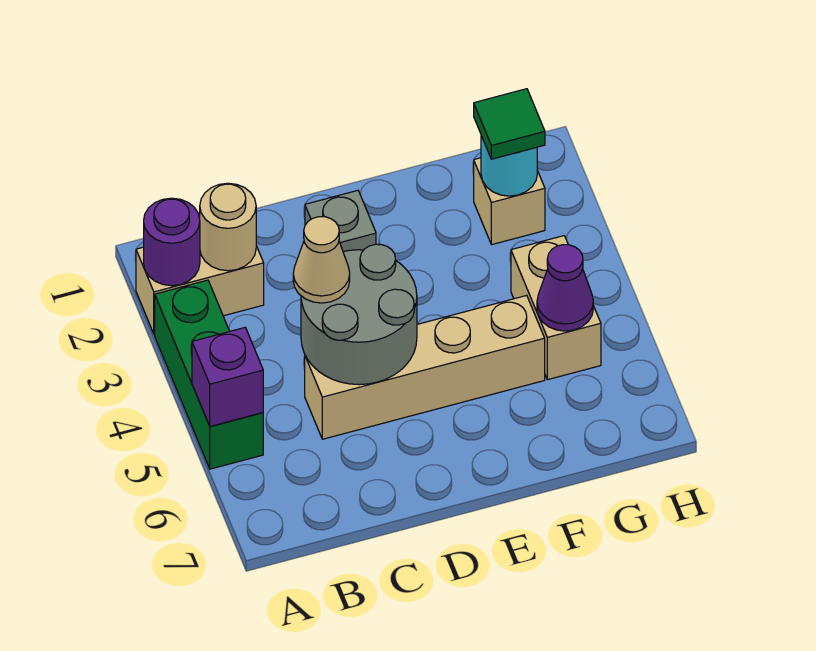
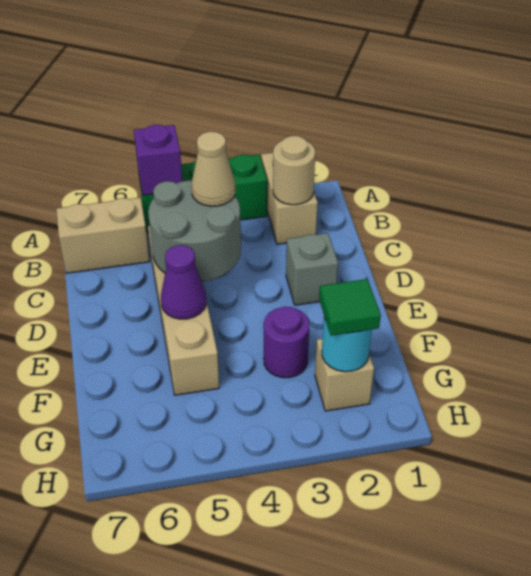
purple round brick A2 level 2 -> purple round brick F3 level 1
tan brick G4:G5 level 1 -> tan brick B6:B7 level 1
purple cone G5 level 2 -> purple cone E5 level 2

